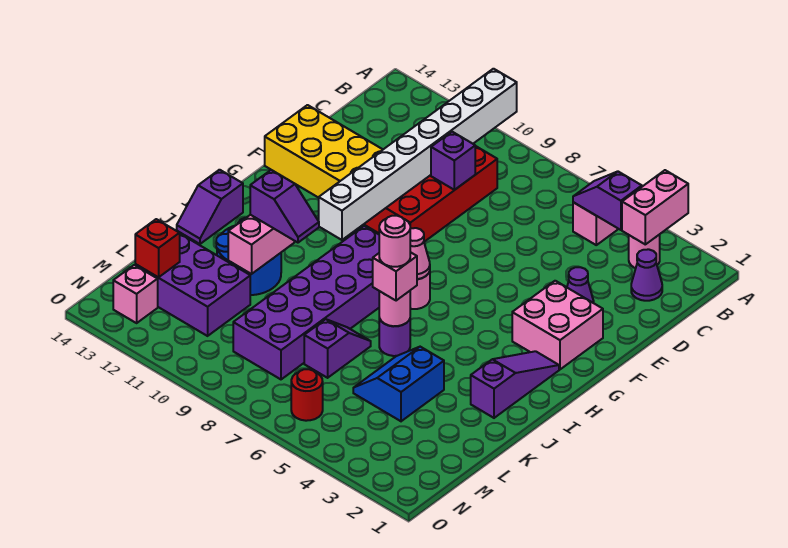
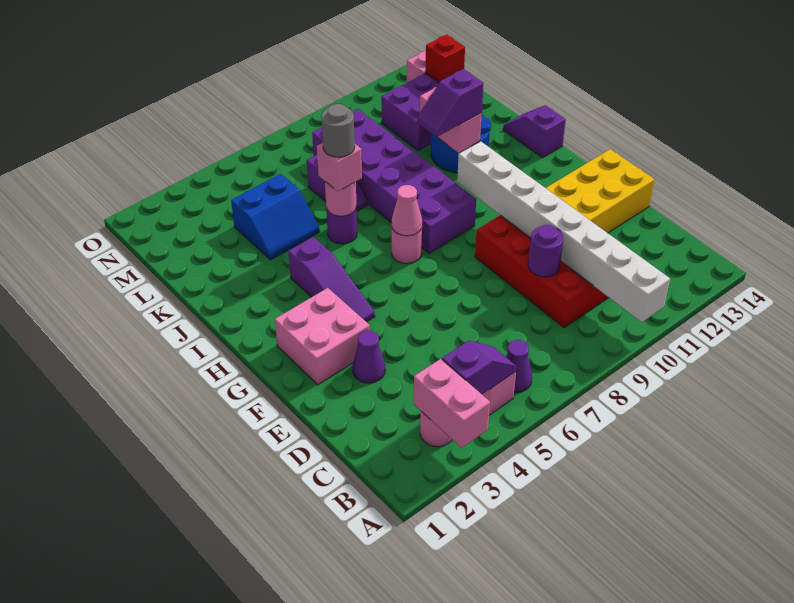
purple cone C2 level 1 -> purple cone B6 level 1
purple brick D9 level 2 -> purple round brick D9 level 2
purple slope H2:J2 level 1 top J -> purple slope G4:I4 level 1 top I
pink round brick J6 level 4 -> grey round brick J6 level 4
blue slope K4:L5 level 1 top 4 -> blue slope K4:L5 level 1 top L
red round brick N6 level 1 -> none

